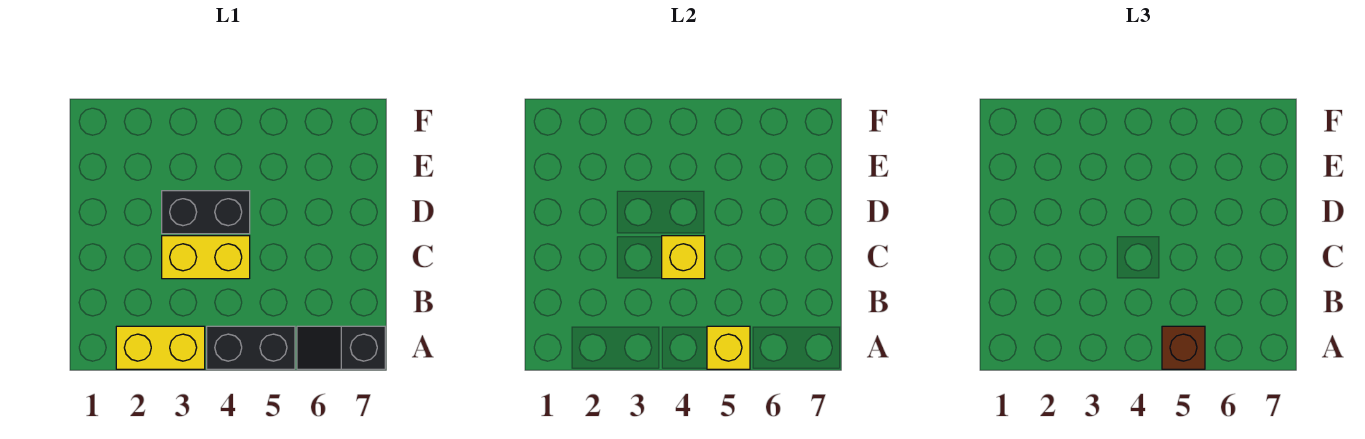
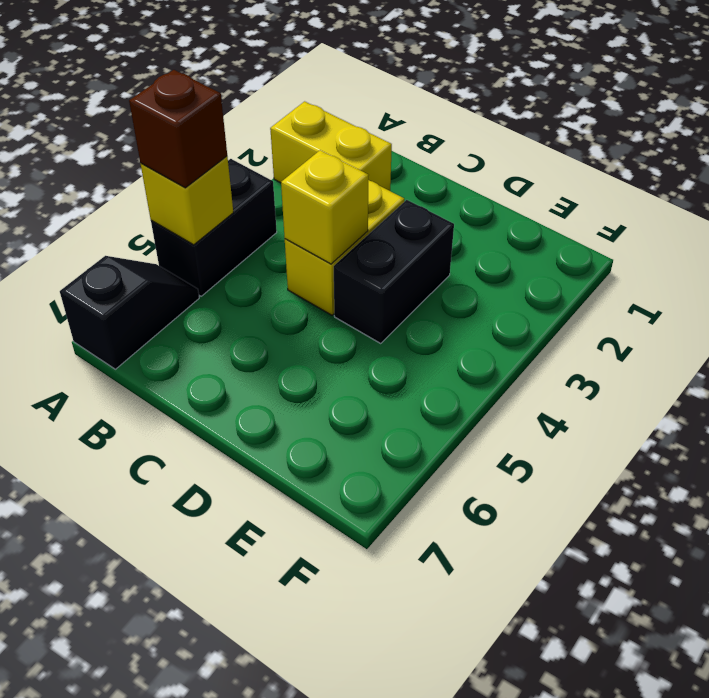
yellow brick A2:A3 level 1 -> yellow brick A2:B2 level 1

